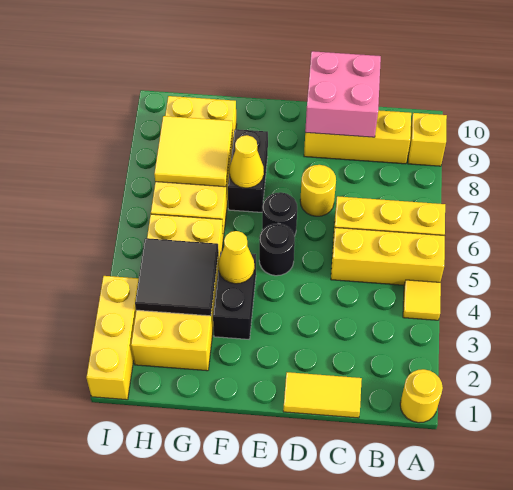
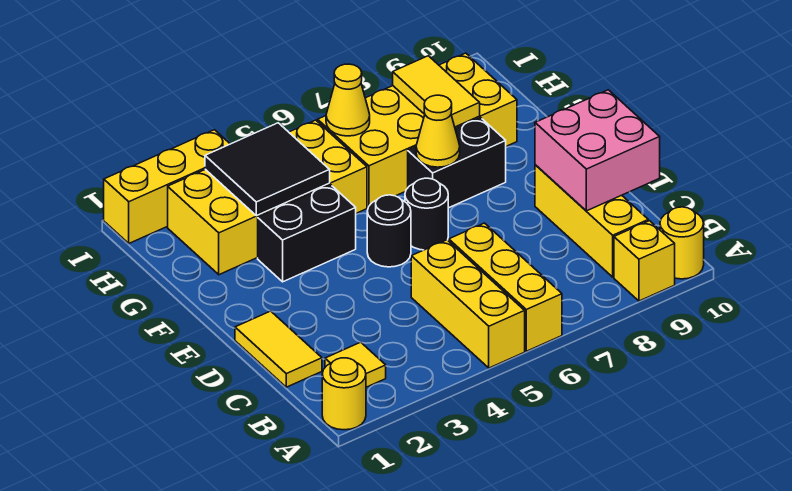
yellow tile A4 level 1 -> yellow tile B2 level 1
yellow round brick D7 level 1 -> yellow round brick A10 level 1
yellow cone F4 level 2 -> yellow cone H6 level 2
yellow tile G7:H8 level 2 -> yellow tile G8:H8 level 2

